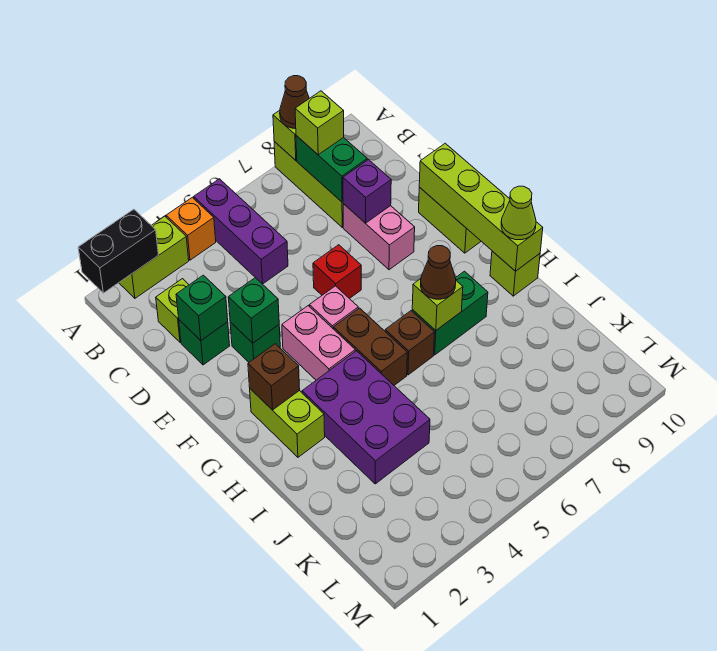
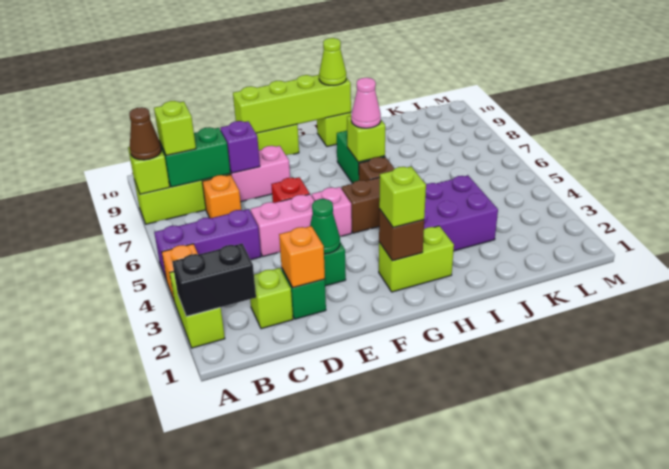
black brick A1:A2 level 2 -> black brick A2:B2 level 2
none -> orange brick C7 level 1
green brick D2 level 2 -> orange brick D2 level 2
green brick E3 level 2 -> green cone E3 level 2
pink brick F4:G4 level 1 -> pink brick D5:E5 level 1
none -> lime brick G2 level 3
brown cone H7 level 3 -> pink cone H7 level 3

